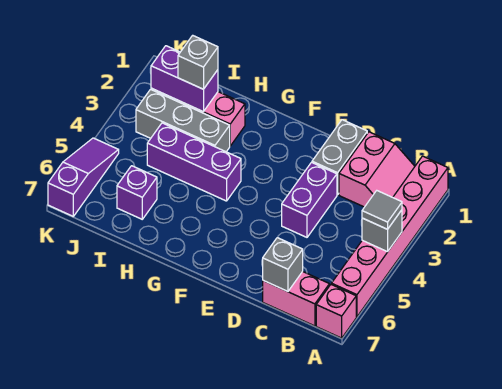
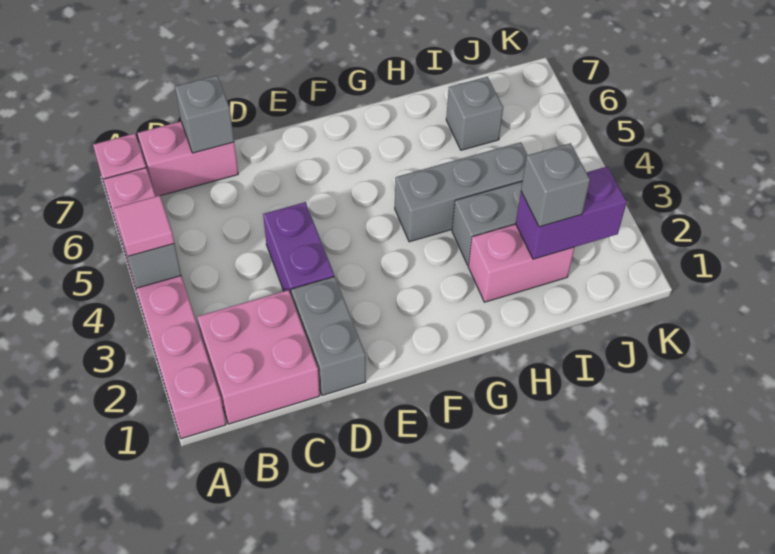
grey tile A4 level 3 -> pink tile A4 level 3
pink slope B1:C2 level 1 top C -> pink brick B1:C2 level 1
purple brick G4:I4 level 1 -> grey brick G4:I4 level 1
purple brick I6 level 1 -> grey brick I6 level 1
purple slope K5:K7 level 1 top 7 -> none

